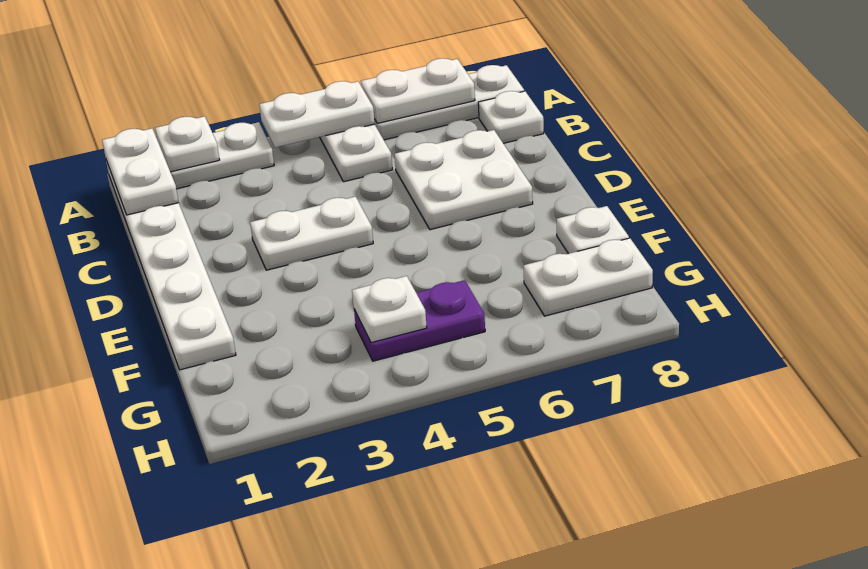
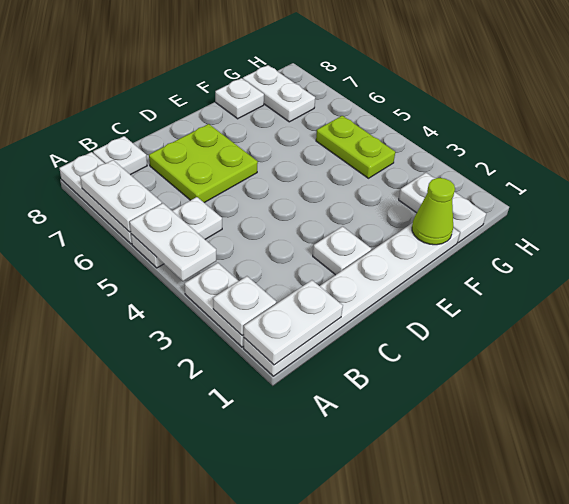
white plate C6:D7 level 1 -> lime plate C6:D7 level 1
white plate D3:D4 level 1 -> white plate G1:G2 level 1
none -> lime cone F1 level 2
purple plate G4:G5 level 1 -> lime plate G4:G5 level 1
white plate G4 level 2 -> white plate D2 level 1

